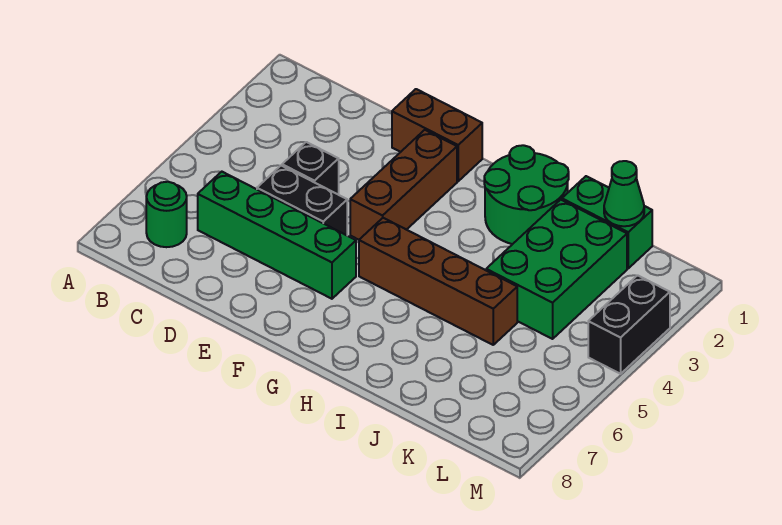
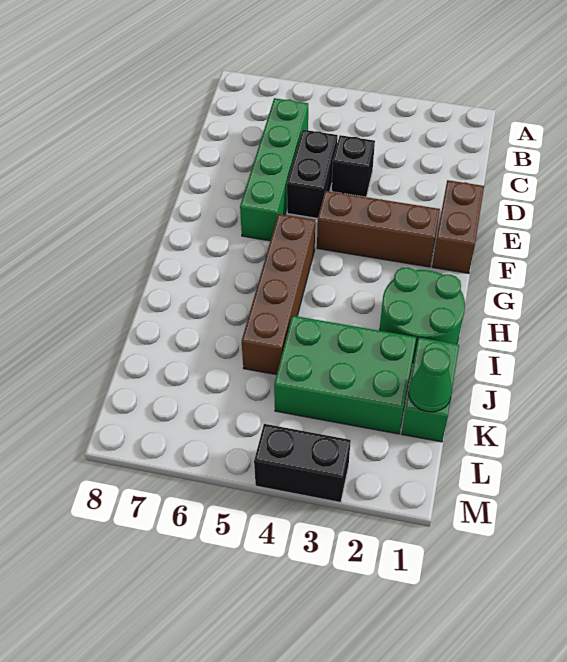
green round brick B7 level 1 -> none

